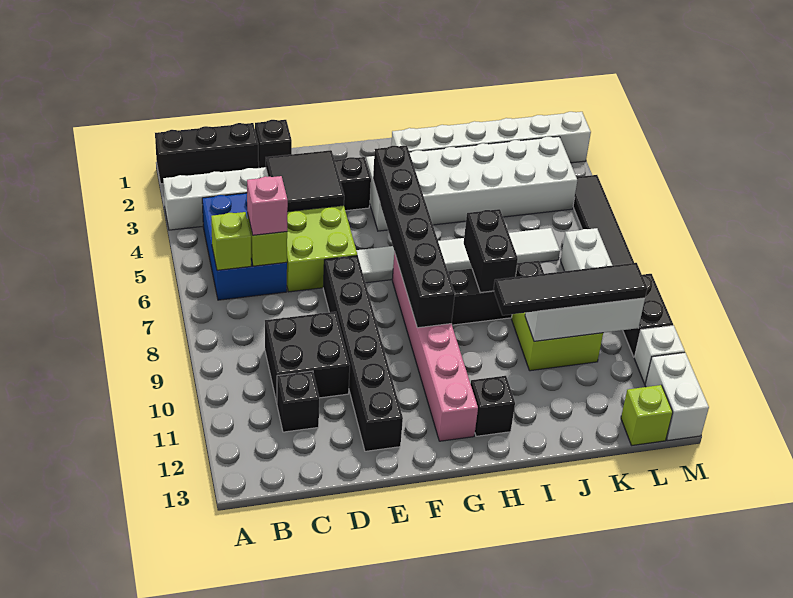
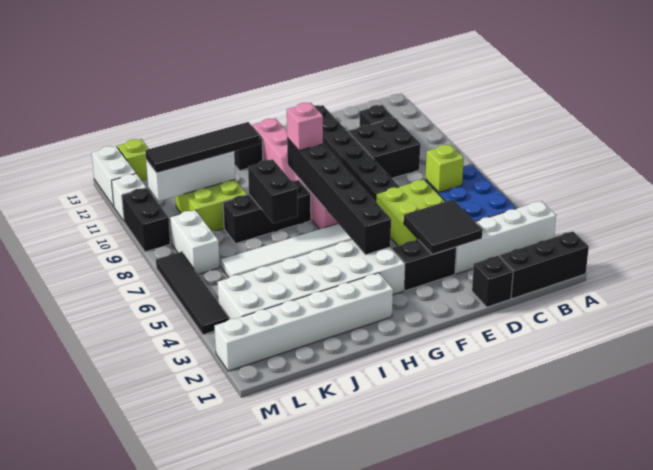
lime brick B6 level 2 -> none
pink brick C6 level 3 -> pink brick G9 level 3

